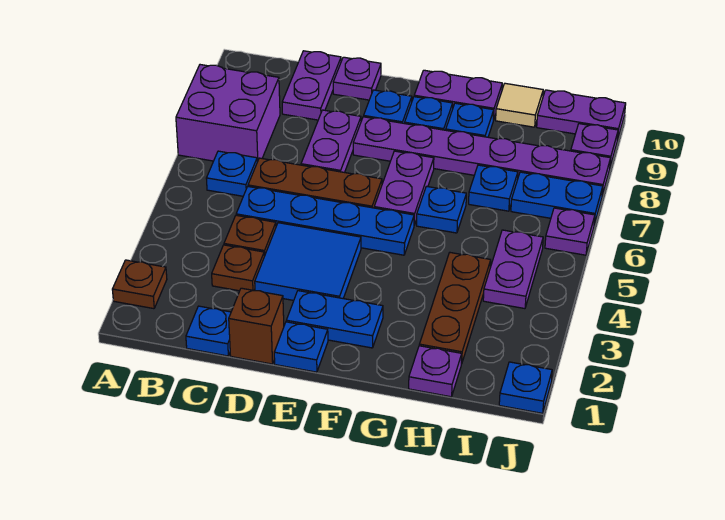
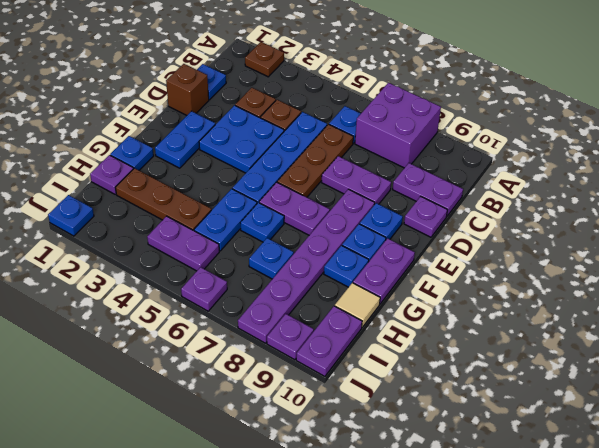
blue tile D3:E4 level 1 -> blue plate D3:E4 level 1
blue plate E1 level 1 -> blue plate G1 level 1
blue plate I7:J7 level 1 -> blue plate G5:H5 level 1

